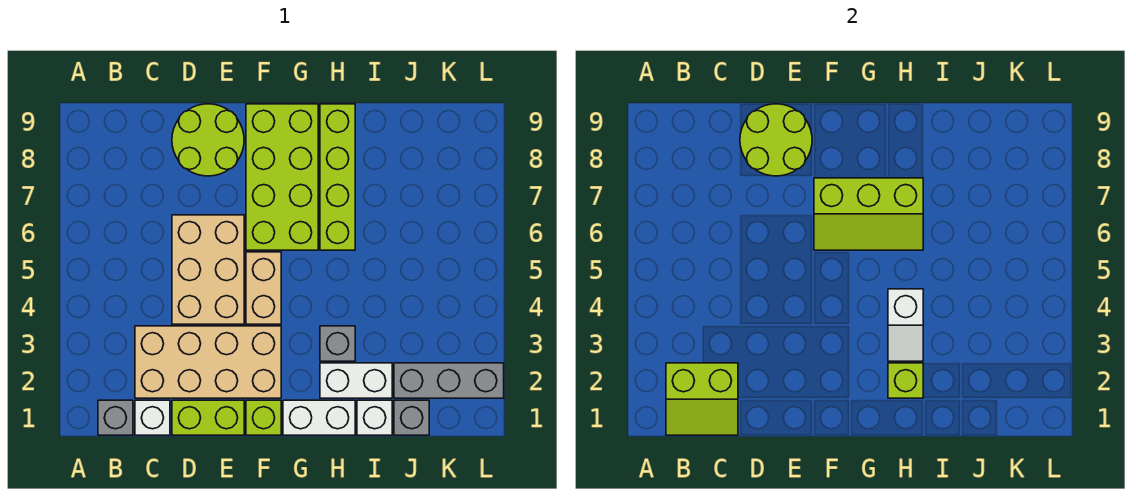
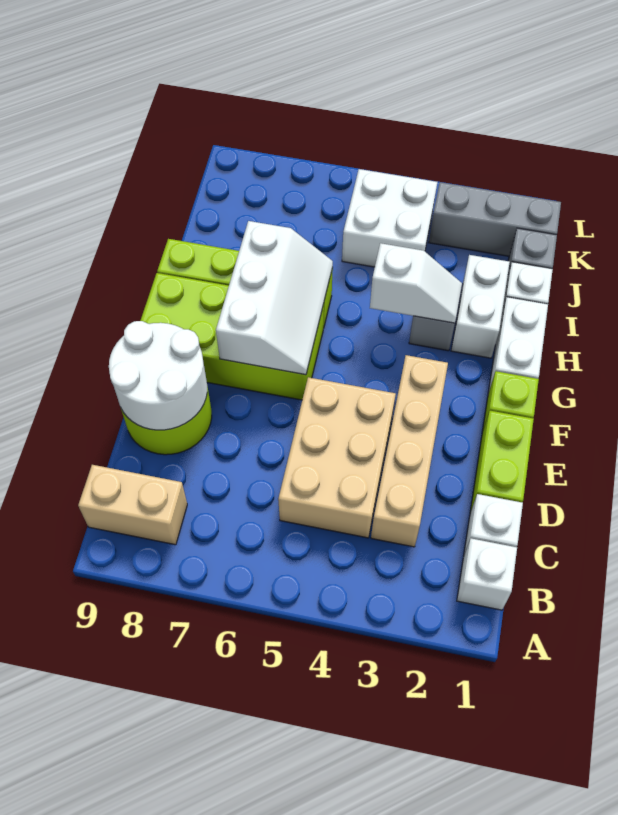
grey brick B1 level 1 -> white brick B1 level 1
lime slope B1:C2 level 2 top 2 -> none
tan brick C2:F3 level 1 -> tan brick C3:F3 level 1
tan brick D4:E6 level 1 -> tan brick C4:E5 level 1
lime round brick D8:E9 level 2 -> white round brick D8:E9 level 2
tan brick F4:F5 level 1 -> tan brick B8:B9 level 1
lime slope F6:H7 level 2 top 7 -> white slope F6:H7 level 2 top 7
lime brick H2 level 2 -> none
grey brick J2:L2 level 1 -> grey brick K1:K3 level 1
none -> white brick J4:K5 level 1

